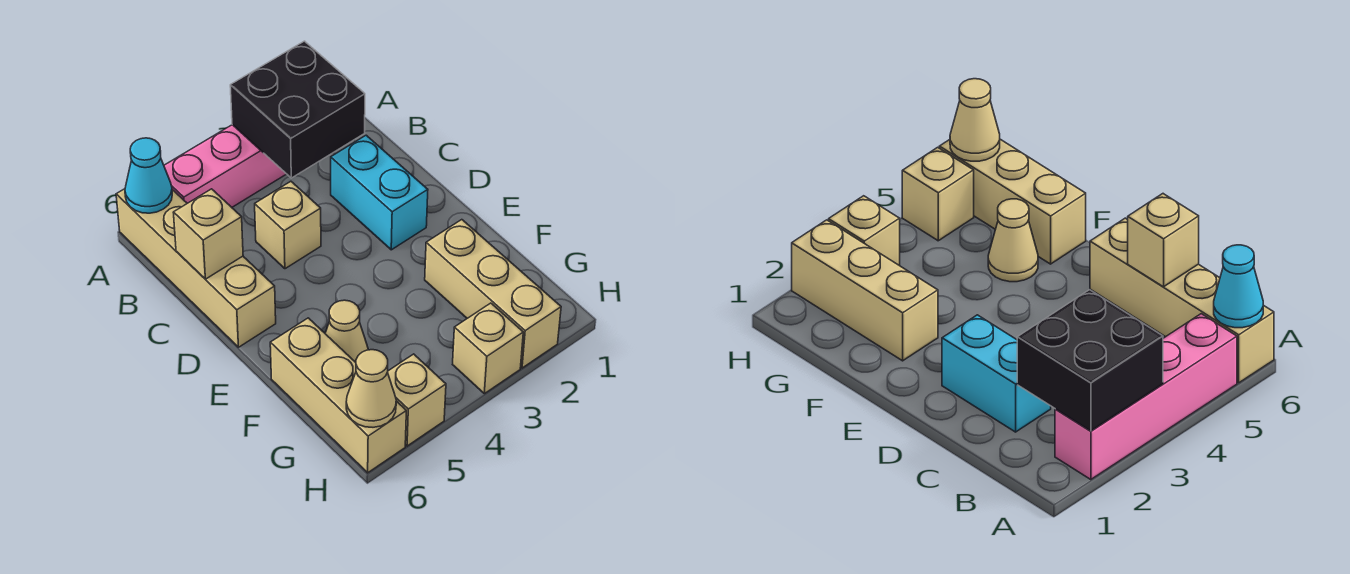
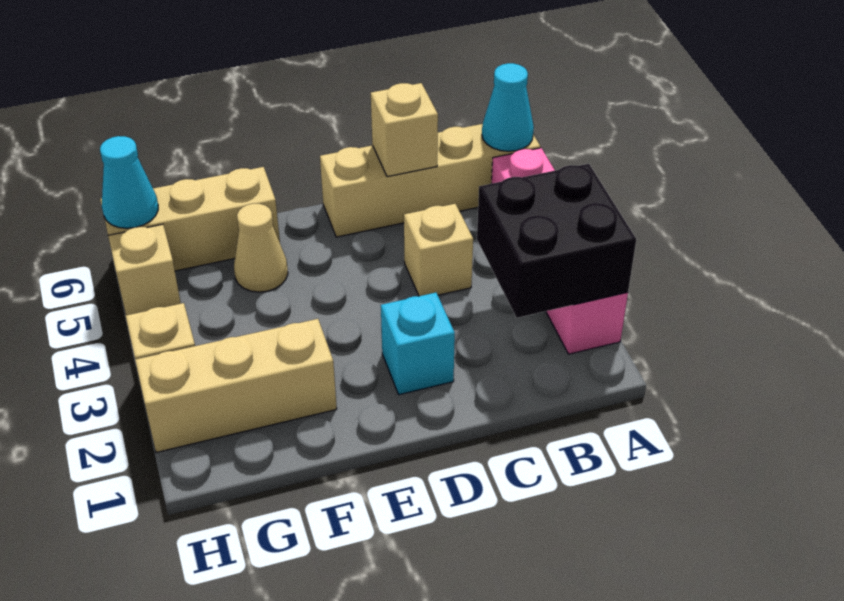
cyan brick C2:D2 level 1 -> cyan brick D2 level 1
tan cone H6 level 2 -> cyan cone H6 level 2

